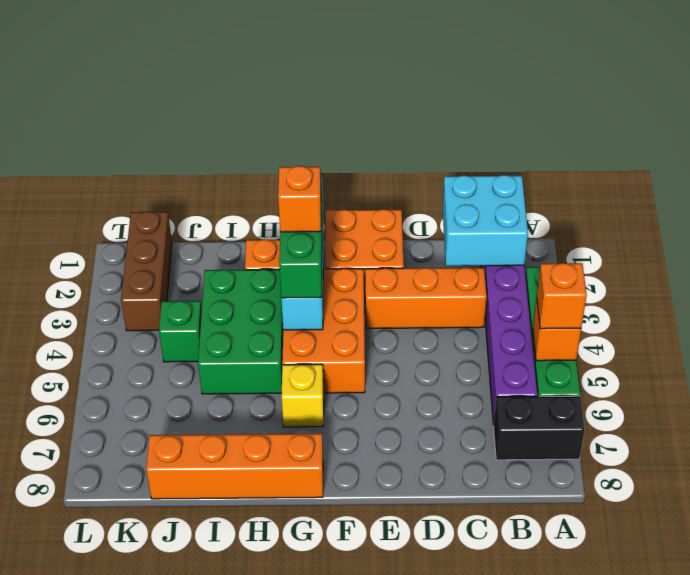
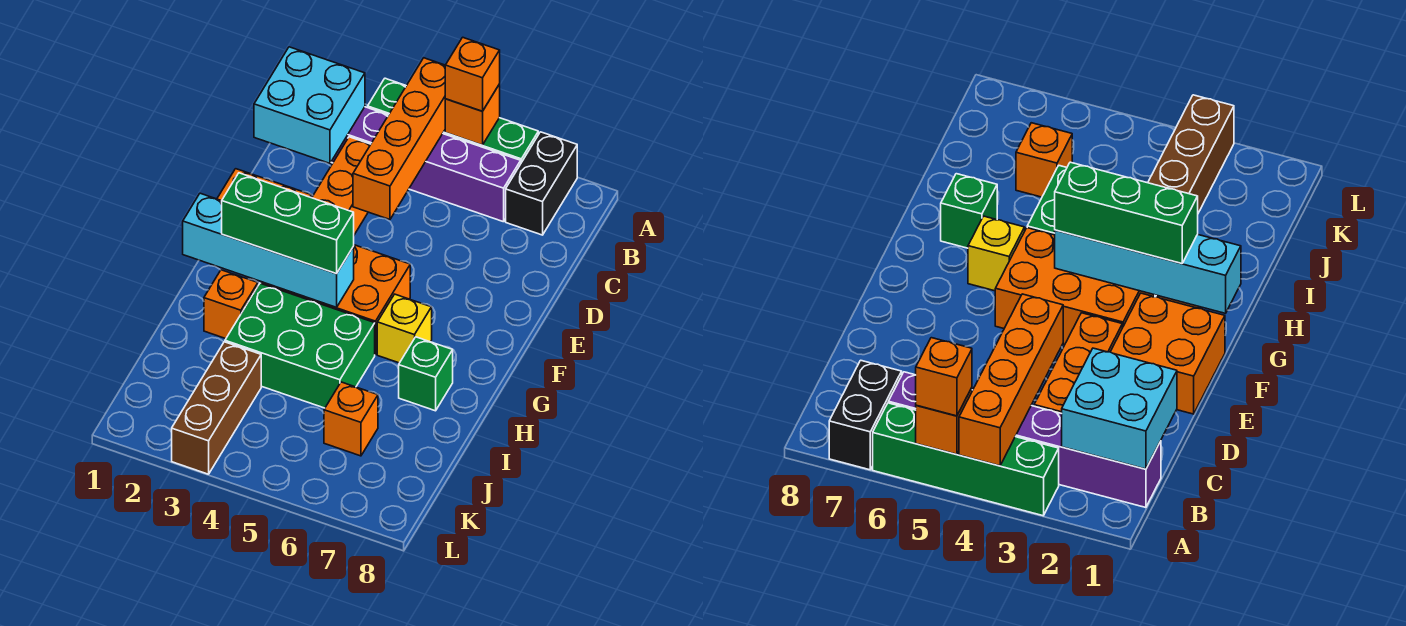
orange brick G3 level 4 -> orange brick J6 level 1
orange brick G8:J8 level 1 -> orange brick A4:D4 level 2
green brick J4 level 1 -> green brick H7 level 1
brown brick K1:K3 level 1 -> brown brick J3:L3 level 1

